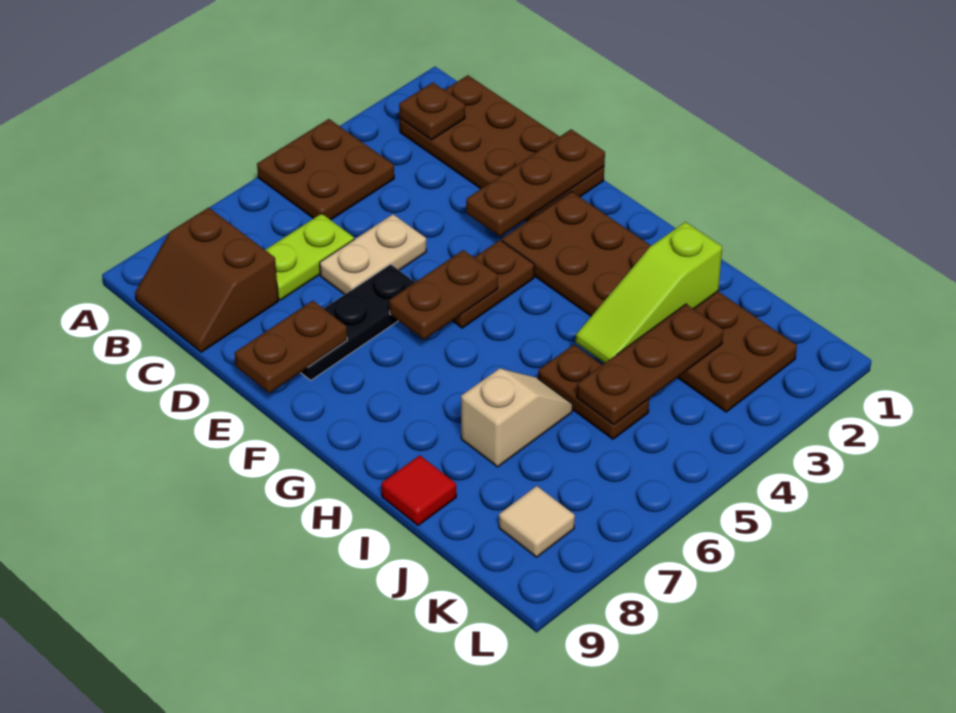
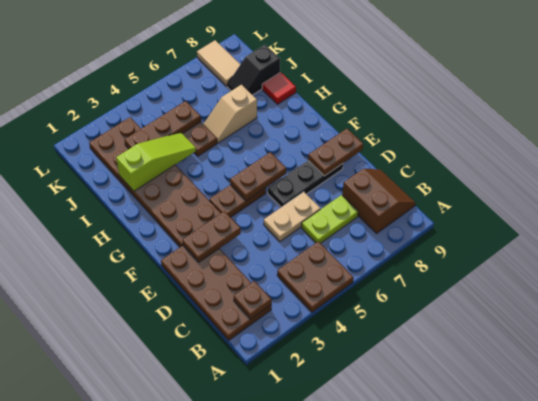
brown plate E1:E3 level 2 -> brown plate E2:E3 level 2
none -> black slope J8:J9 level 1 top 9
tan tile K8 level 1 -> tan tile K8:L8 level 1

